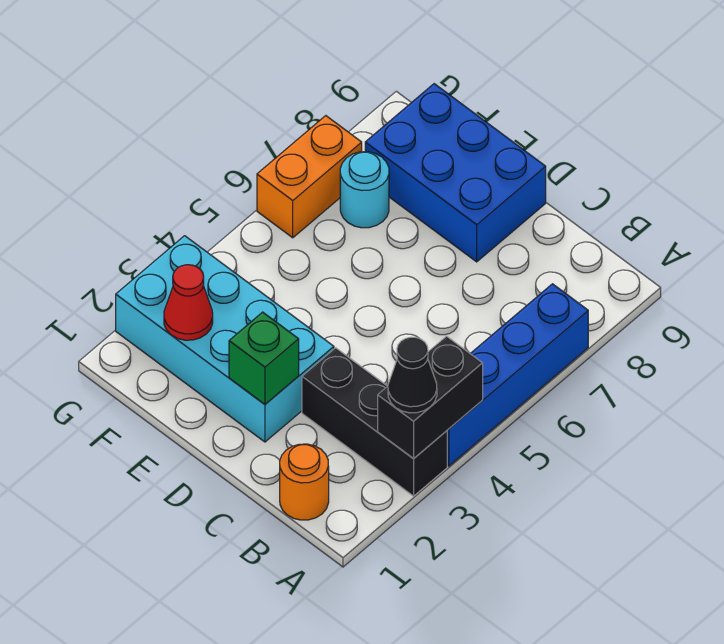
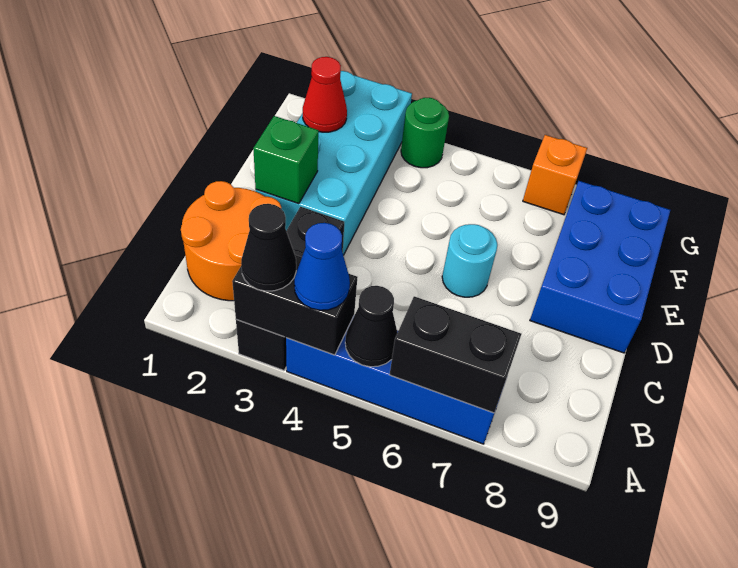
none -> blue cone A4 level 3
none -> black cone A5 level 2
none -> black brick A6:A7 level 2
orange round brick B1 level 1 -> orange round brick B1:C2 level 1
cyan round brick F7 level 1 -> cyan round brick D6 level 1
none -> green round brick G4 level 1
orange brick G6:G7 level 1 -> orange brick G7 level 1

